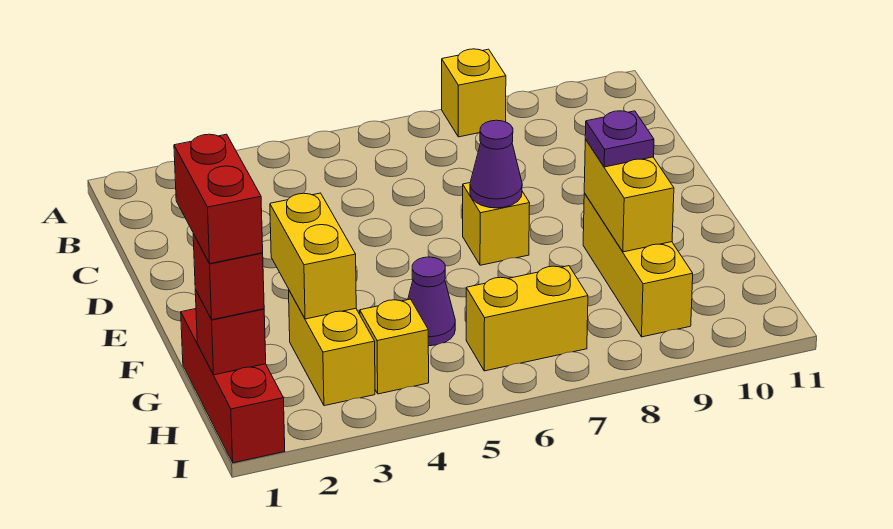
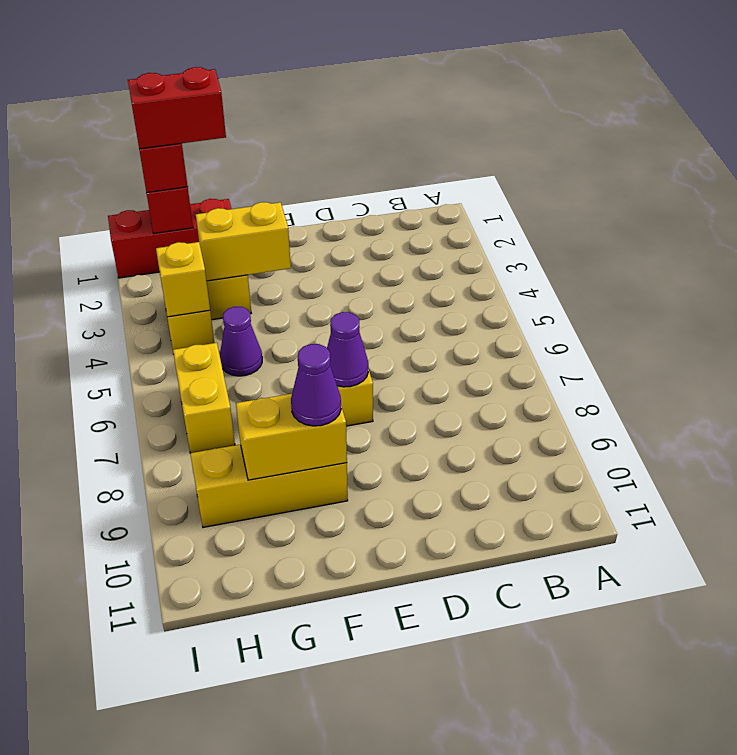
yellow brick A8 level 1 -> yellow brick H4 level 2
purple plate F9 level 3 -> purple cone F9 level 3

